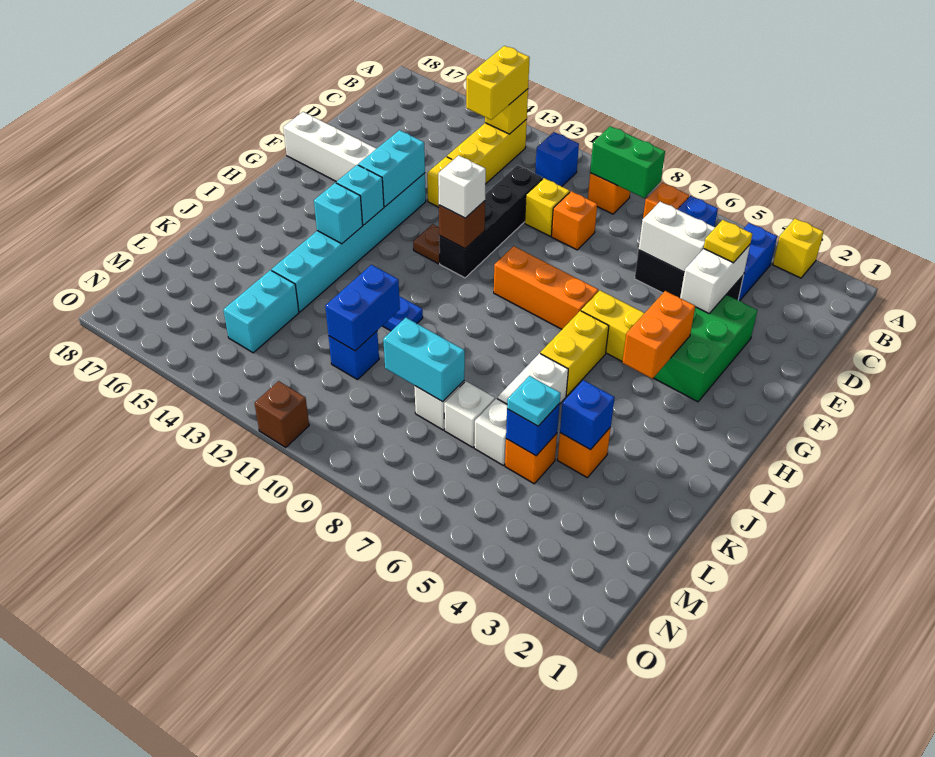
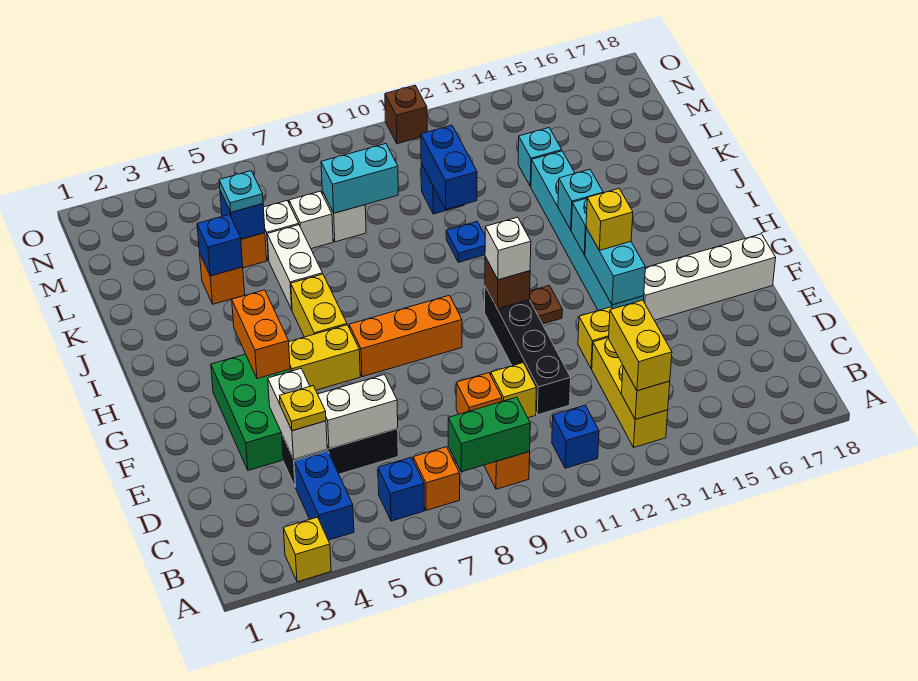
none -> yellow brick G14 level 3
cyan brick L14:M14 level 1 -> cyan brick L14 level 1

